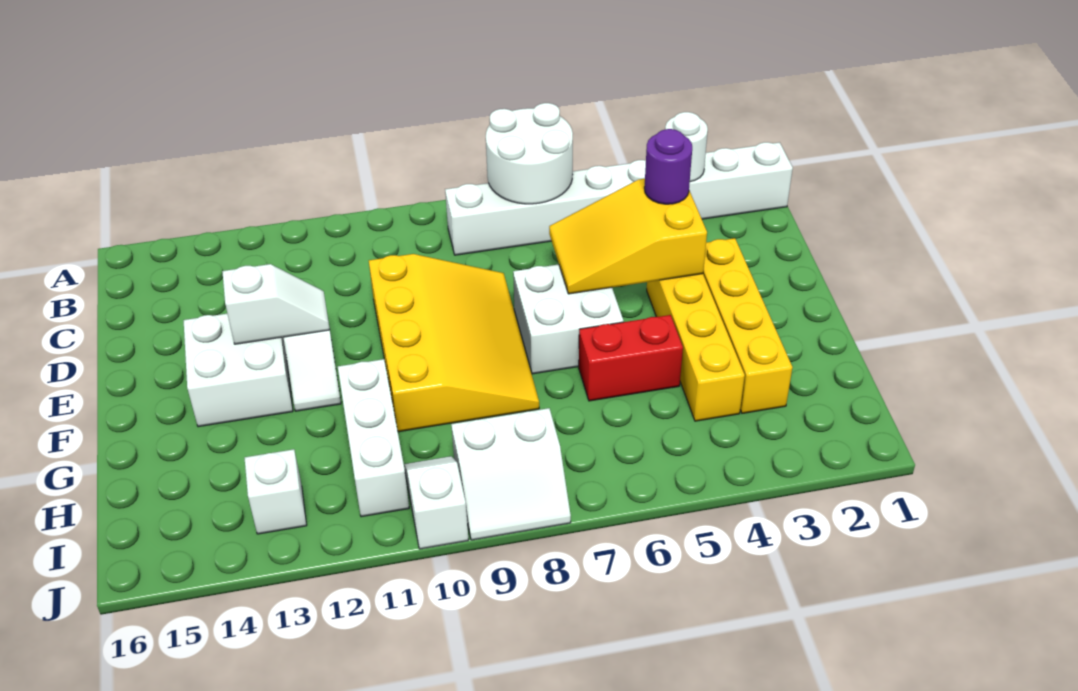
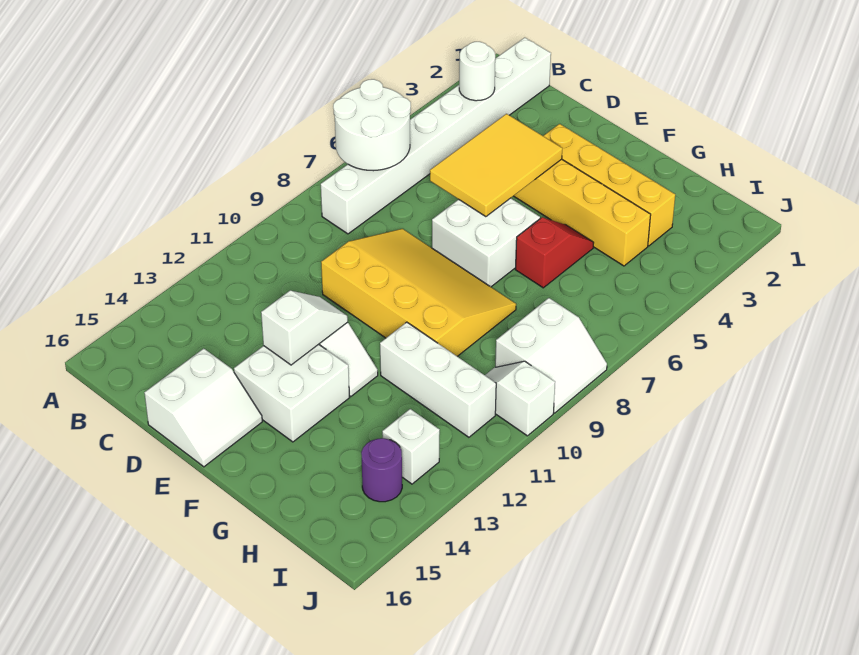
yellow slope D4:E6 level 2 top 4 -> yellow tile D4:E6 level 2
purple round brick D4 level 3 -> purple round brick I14 level 1
none -> white slope D15:E16 level 1 top D
red brick G5:G6 level 1 -> red slope G5:G6 level 1 top 6

